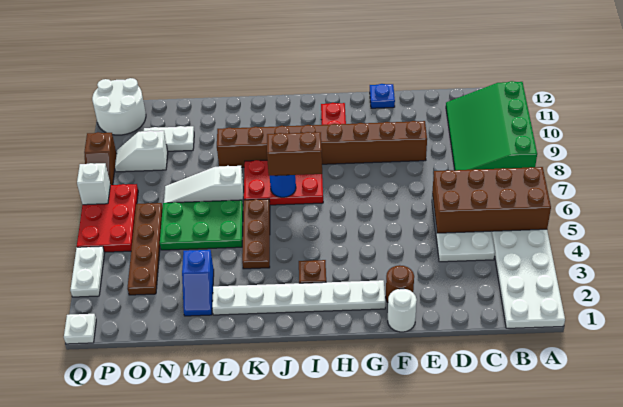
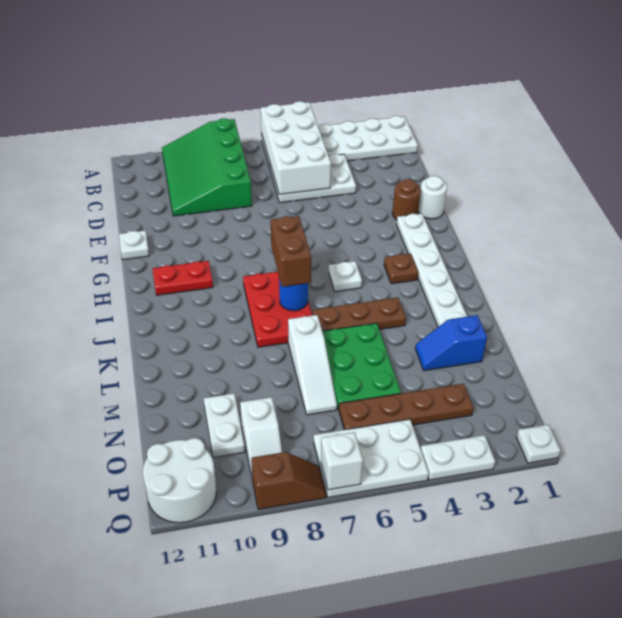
brown brick A5:D6 level 2 -> white brick A5:D6 level 2
green slope A8:C11 level 1 top A -> green slope A8:D10 level 1 top 8
brown brick E9:L9 level 1 -> none
blue plate F12 level 1 -> white plate F12 level 1
none -> white plate I5 level 1
blue slope M2:M3 level 1 top 3 -> blue slope M2:M3 level 1 top 2
red plate P5:Q7 level 1 -> white plate P5:Q7 level 1

